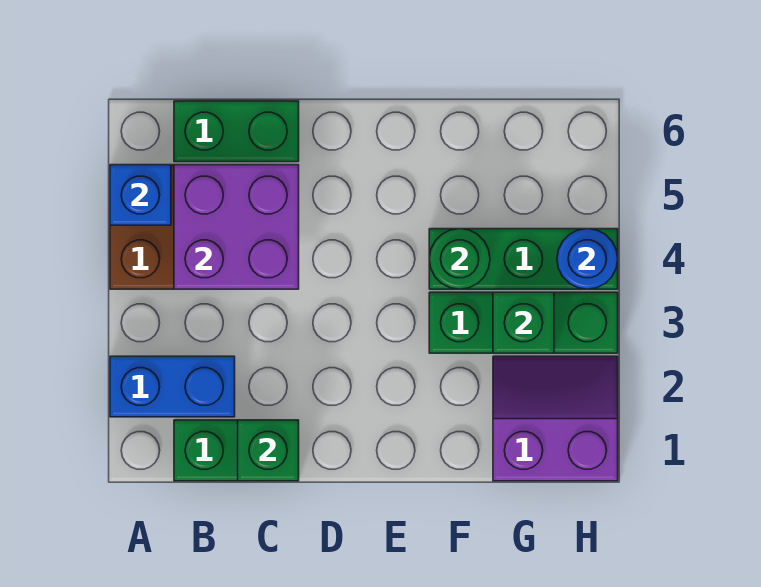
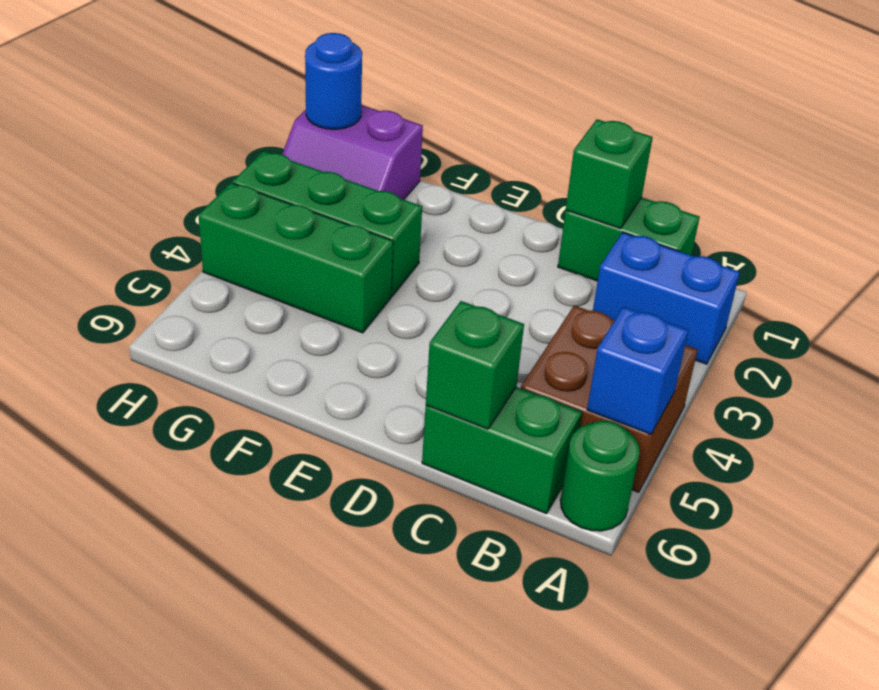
purple brick B4:C5 level 2 -> none
green round brick F4 level 2 -> green round brick A6 level 1
green brick G3 level 2 -> green brick C6 level 2
blue round brick H4 level 2 -> blue round brick H1 level 2

